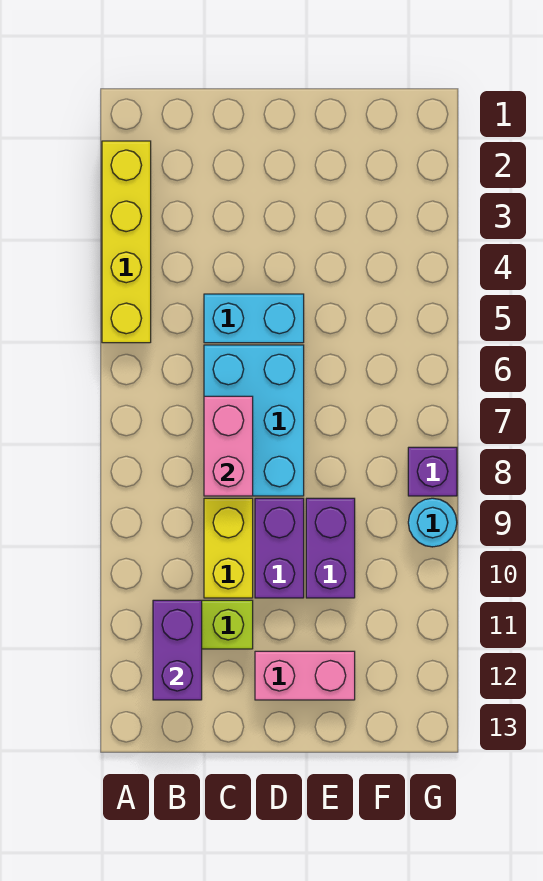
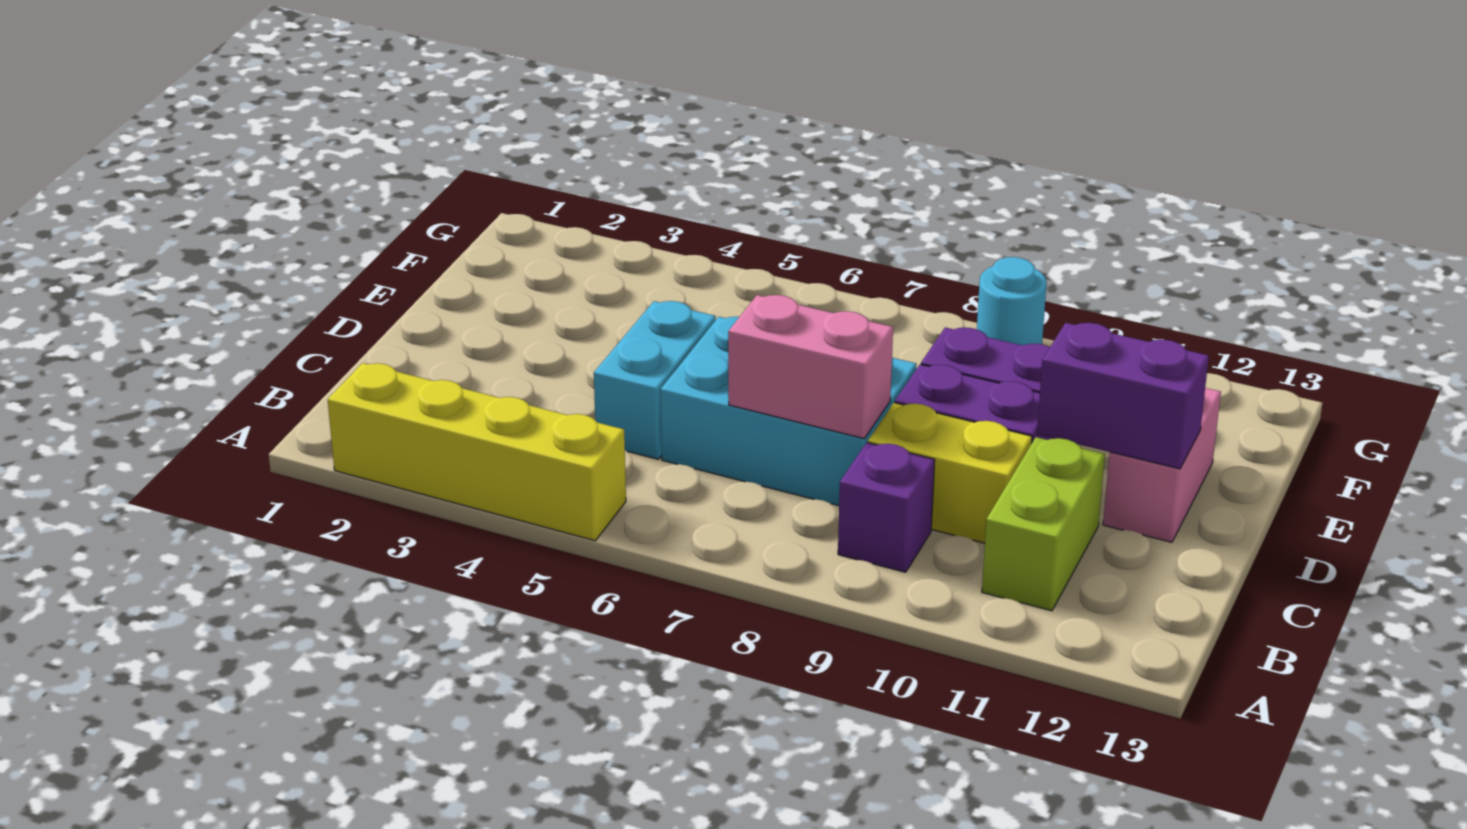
purple brick B11:B12 level 2 -> purple brick D11:D12 level 2
purple brick G8 level 1 -> purple brick B9 level 1

